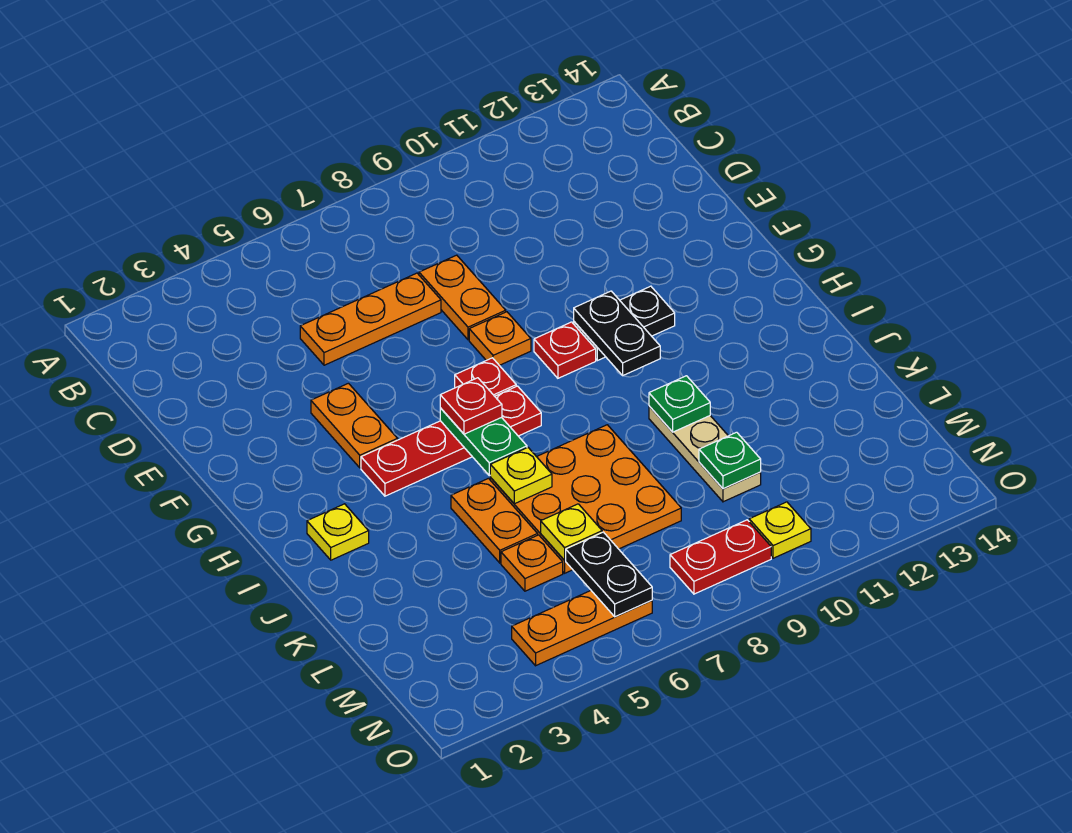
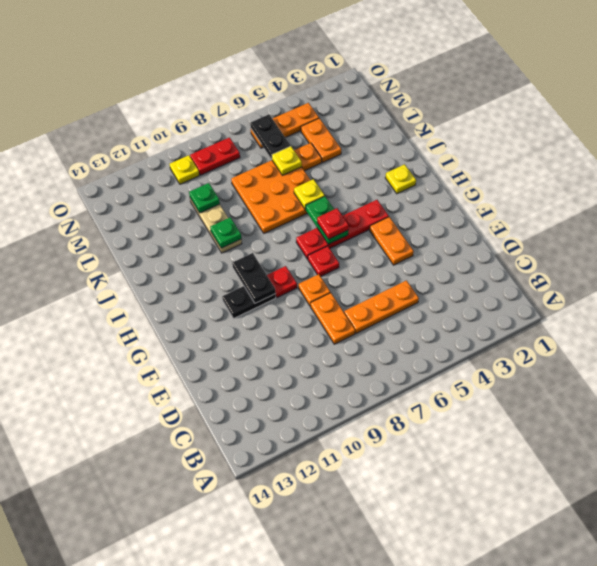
orange plate J5:K5 level 1 -> orange plate L4:M4 level 1

